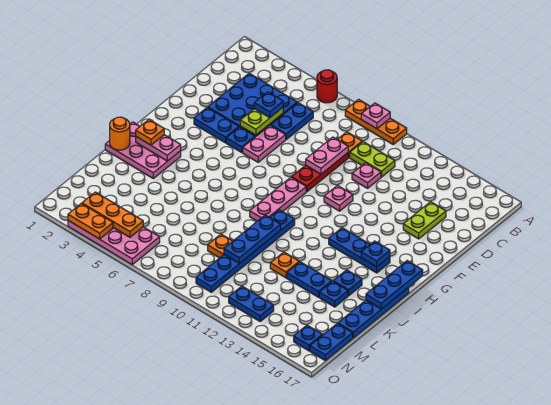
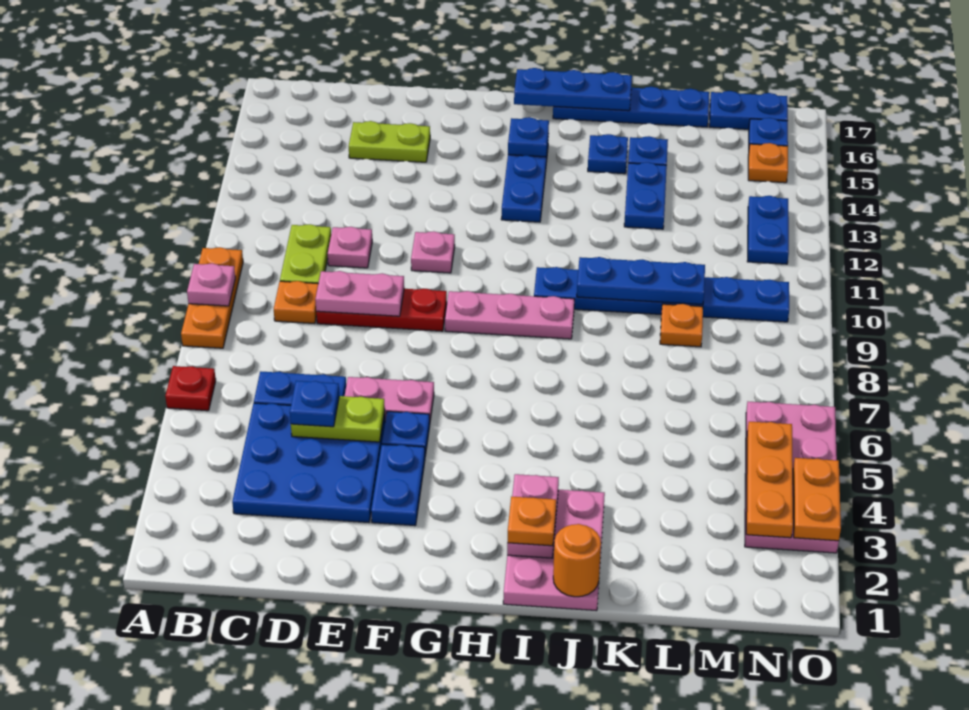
red round brick A6 level 1 -> red plate A6 level 1
orange plate K12 level 1 -> orange plate N15 level 1

